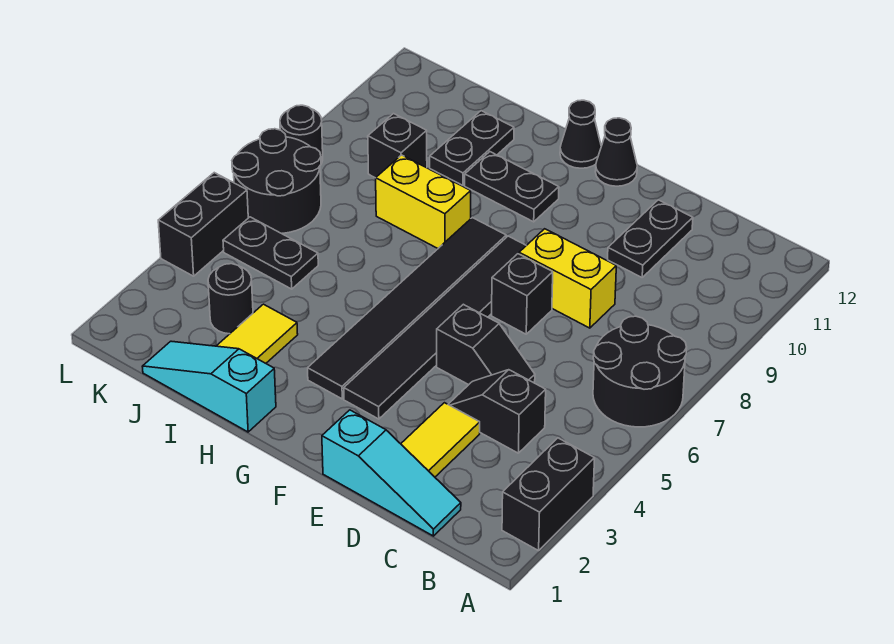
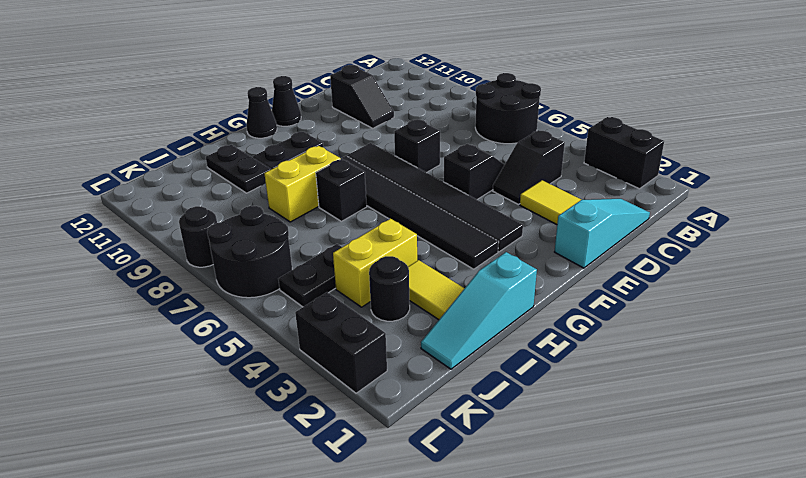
yellow brick D8:E8 level 1 -> yellow brick I4:J4 level 1
black plate D10:D11 level 1 -> black slope D10:D11 level 1 top 11
black brick J9 level 1 -> black brick H7 level 1
black brick L4:L5 level 1 -> black brick L2:L3 level 1

